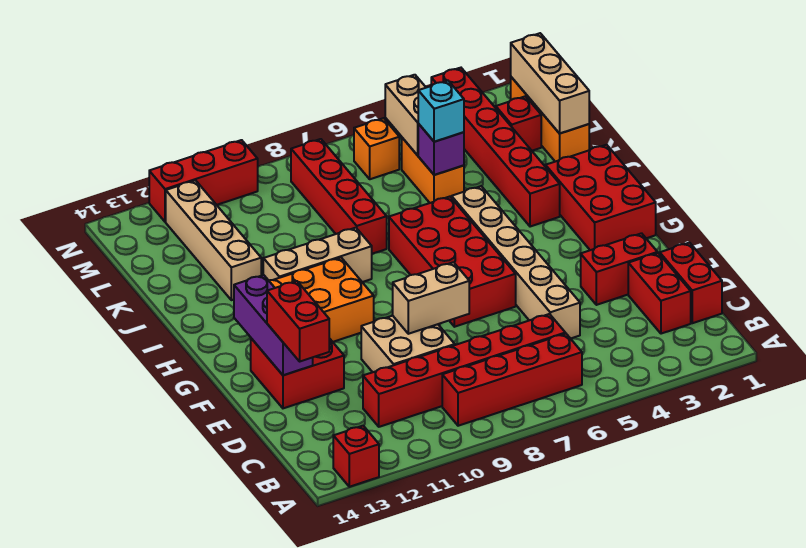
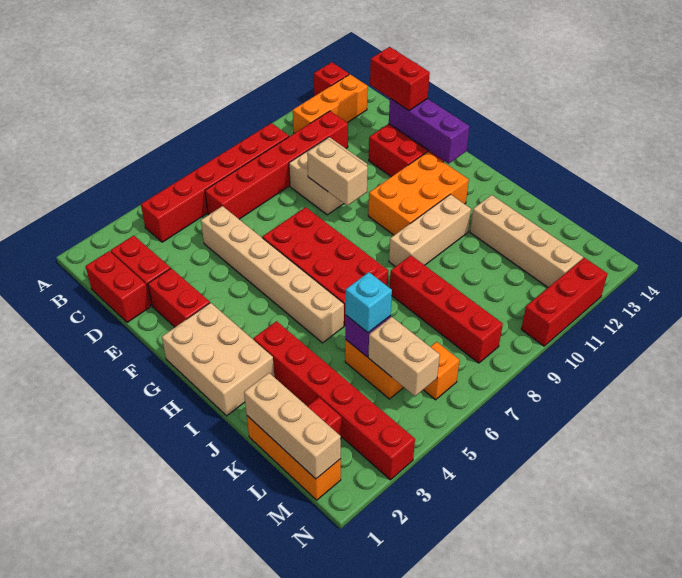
red brick B6:B9 level 1 -> red brick B4:B9 level 1
none -> orange brick B11:B13 level 1
red brick E2:E3 level 1 -> red brick E2:F2 level 1
tan brick E8:E9 level 2 -> tan brick E9:F9 level 2
red brick G1:I2 level 1 -> tan brick G1:I2 level 1

